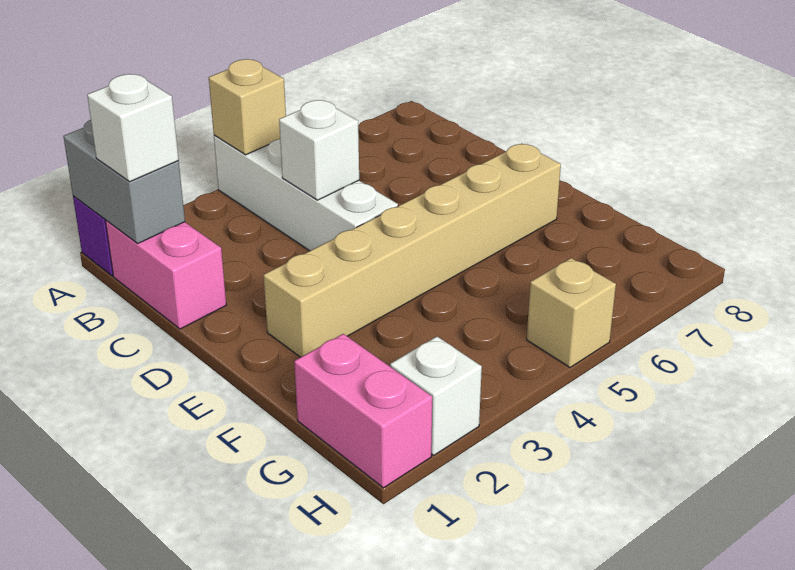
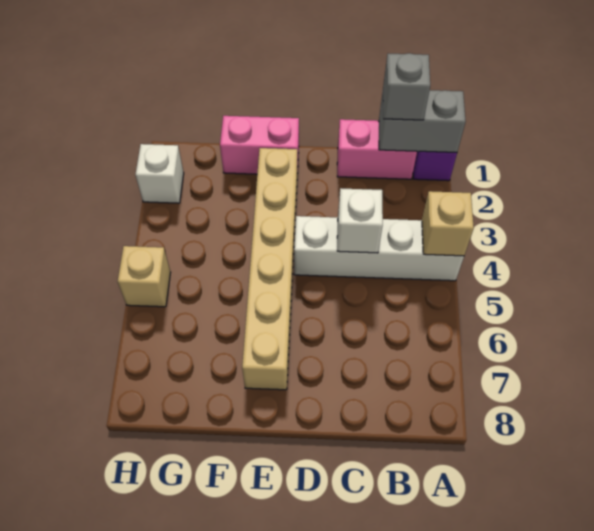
white brick B1 level 3 -> grey brick B1 level 3
pink brick G1:H1 level 1 -> pink brick E1:F1 level 1

